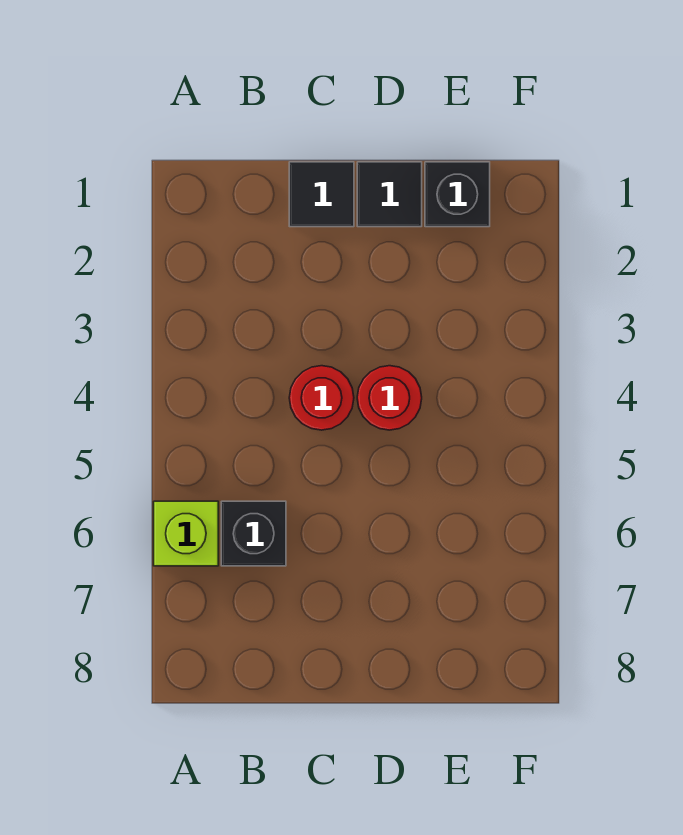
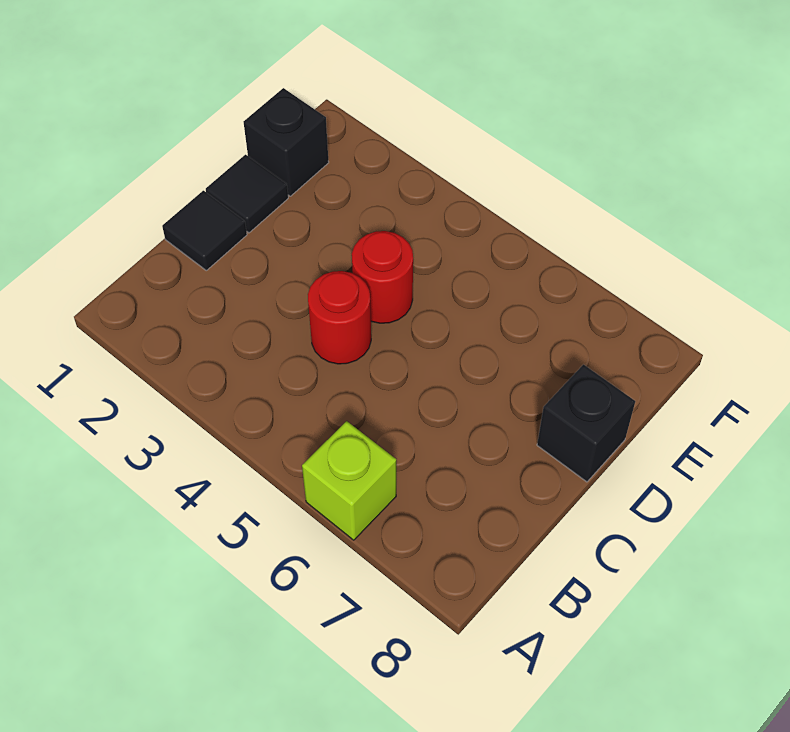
black brick B6 level 1 -> black brick D8 level 1

